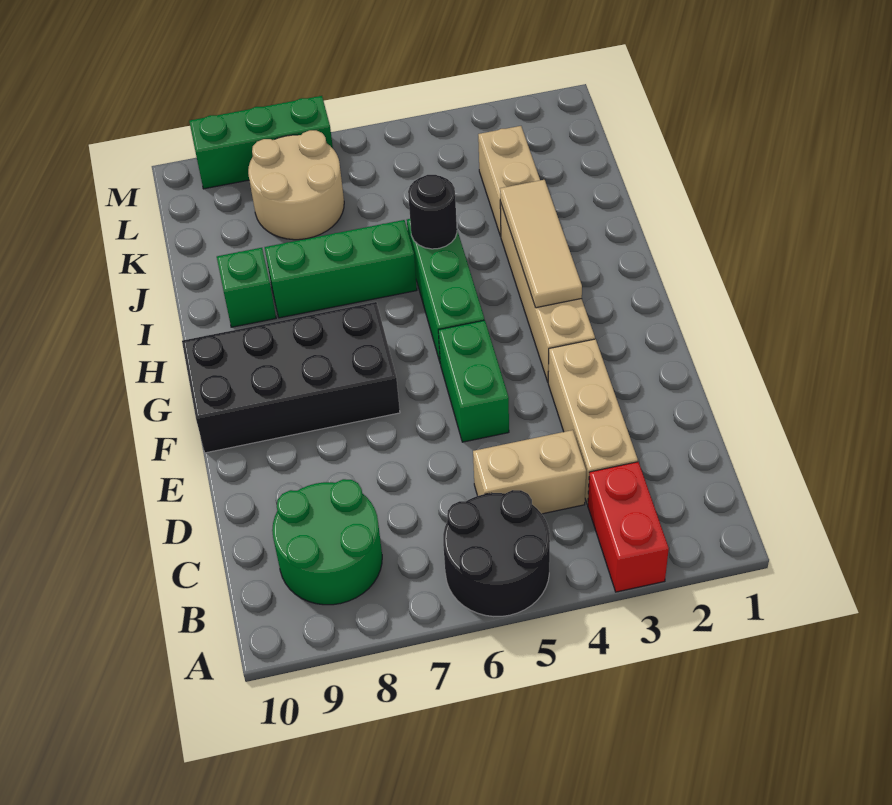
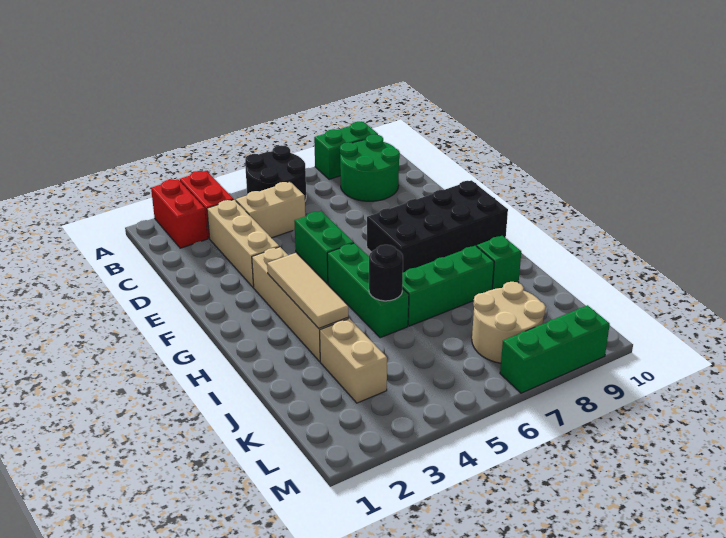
none -> red brick A2:B2 level 1
none -> green brick A8:A9 level 1

